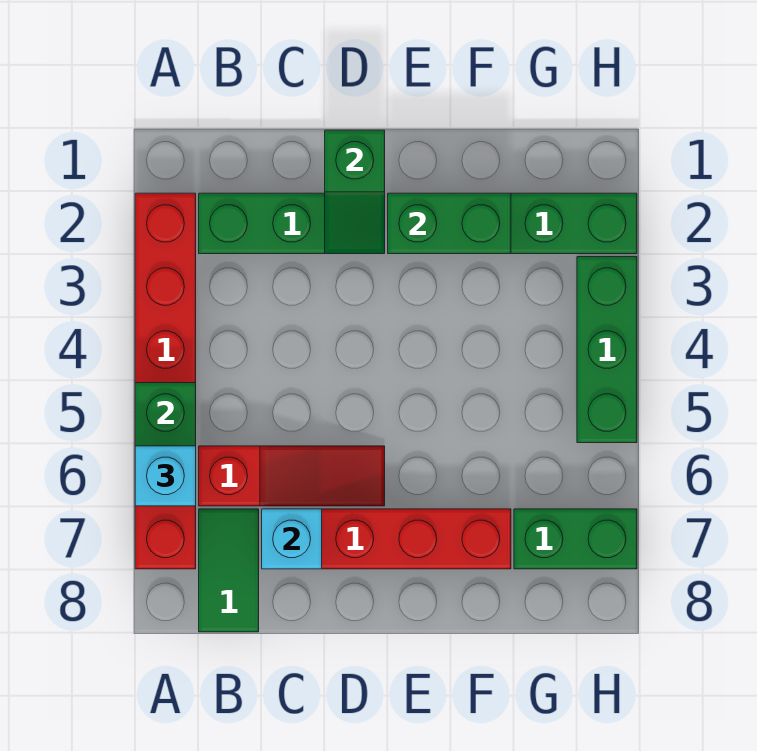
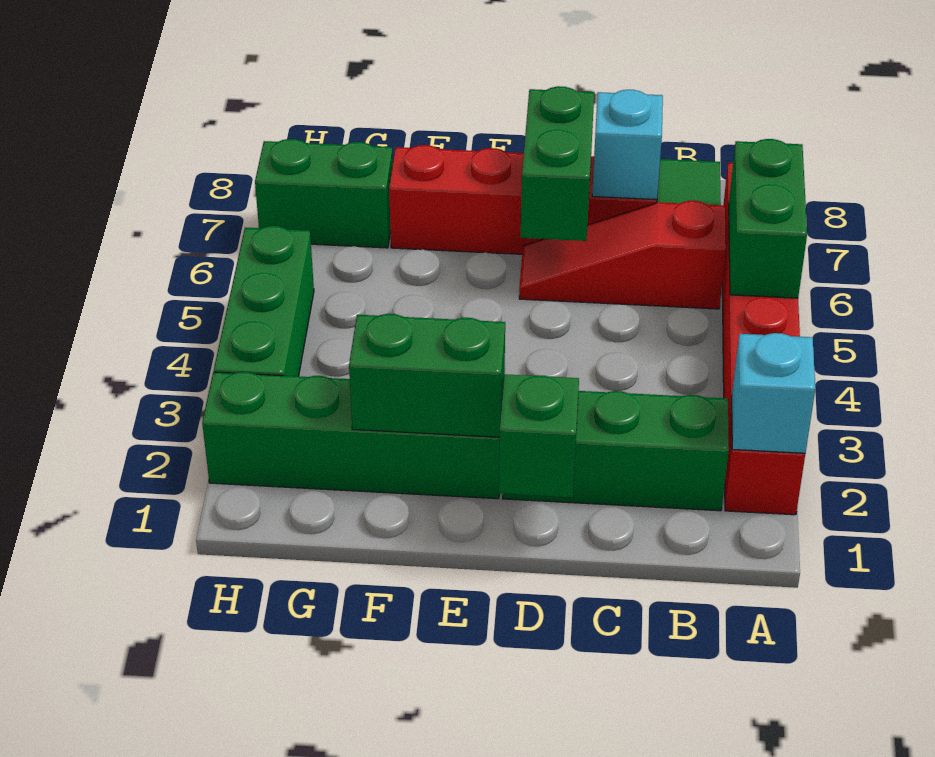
cyan brick A6 level 3 -> cyan brick A2 level 2
none -> green brick D6:D7 level 2

